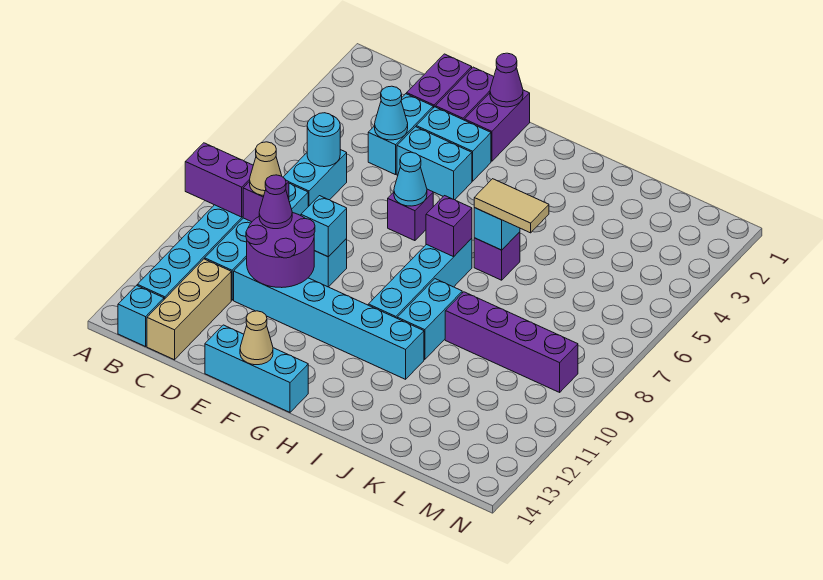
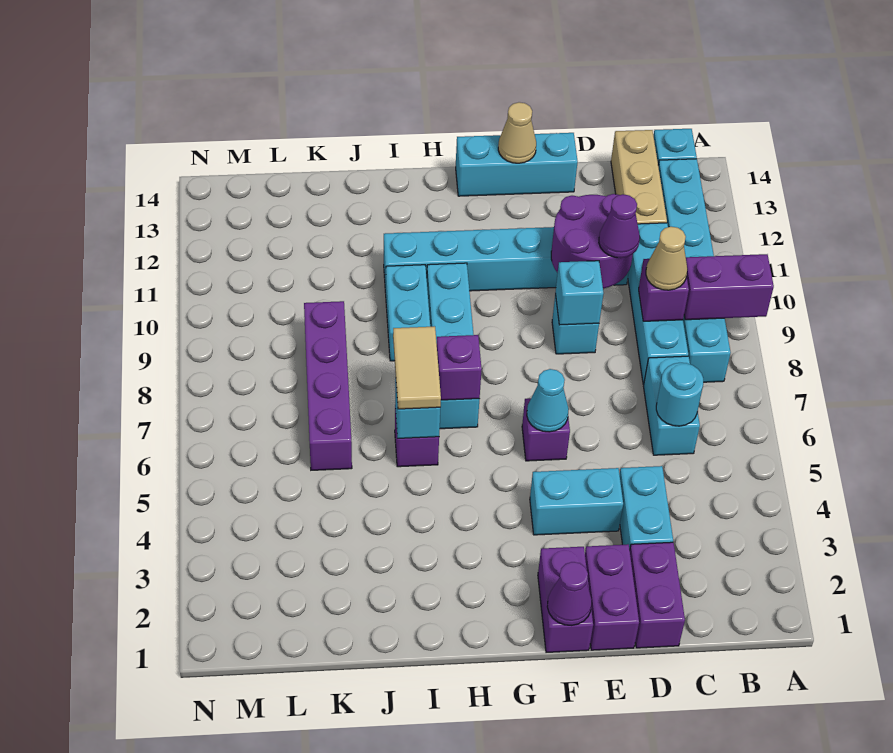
cyan cone D4 level 2 -> none
cyan brick E3:F3 level 1 -> none
tan tile I6:J6 level 3 -> tan tile I6:I7 level 3
purple brick J9:M9 level 1 -> purple brick K6:K9 level 1

